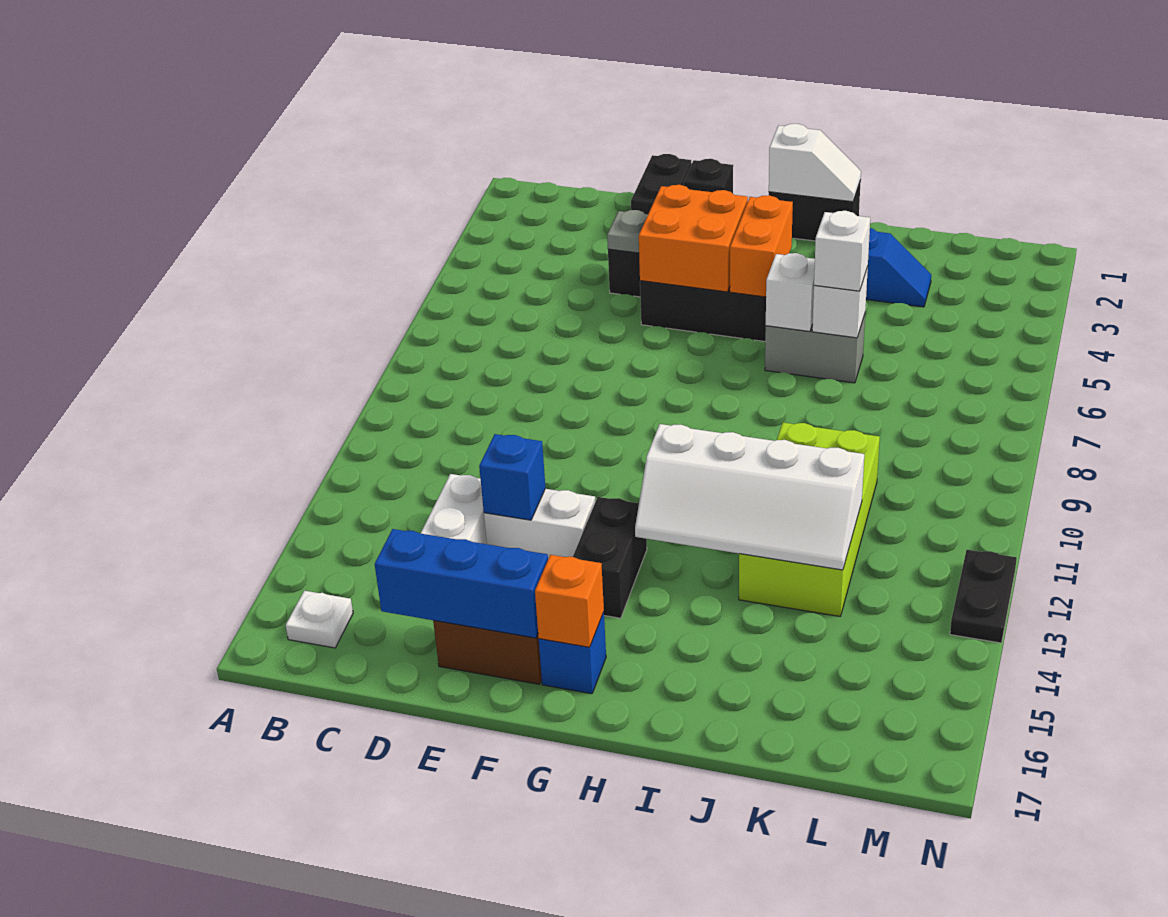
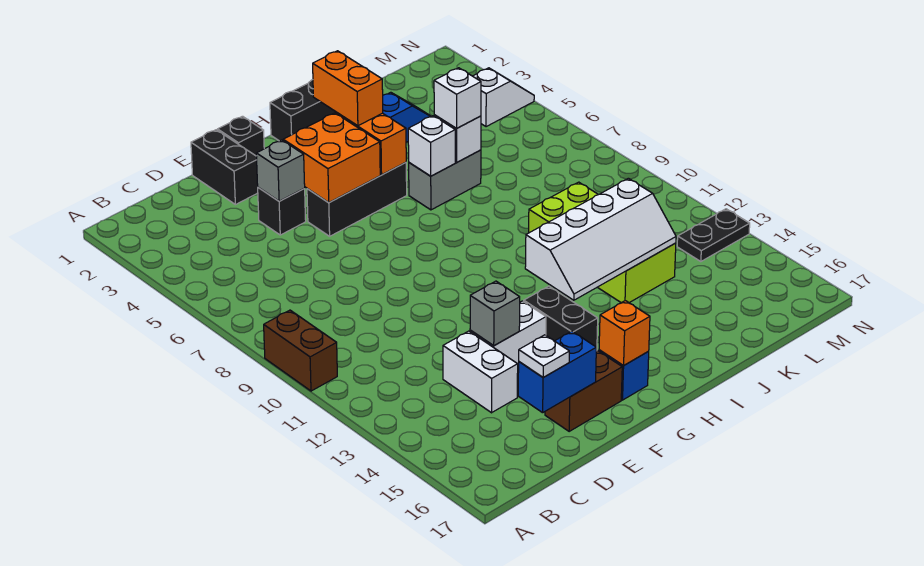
none -> brown brick A9:A10 level 1
white plate B16 level 1 -> white plate D16 level 3
blue brick D16:F16 level 2 -> blue brick D16:E16 level 2
grey plate E4 level 2 -> grey brick E4 level 2
blue brick E13 level 2 -> grey brick E13 level 2
white slope H1:I1 level 2 top H -> white slope M4:N4 level 1 top M
none -> orange brick H3:H4 level 3
black plate N12:N13 level 1 -> black plate M13:N13 level 1

